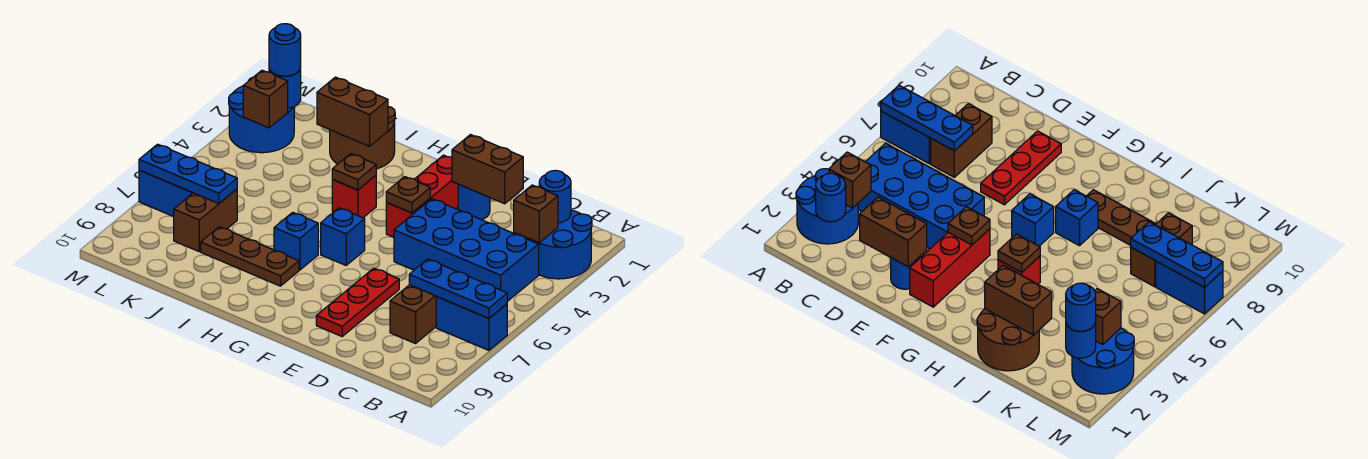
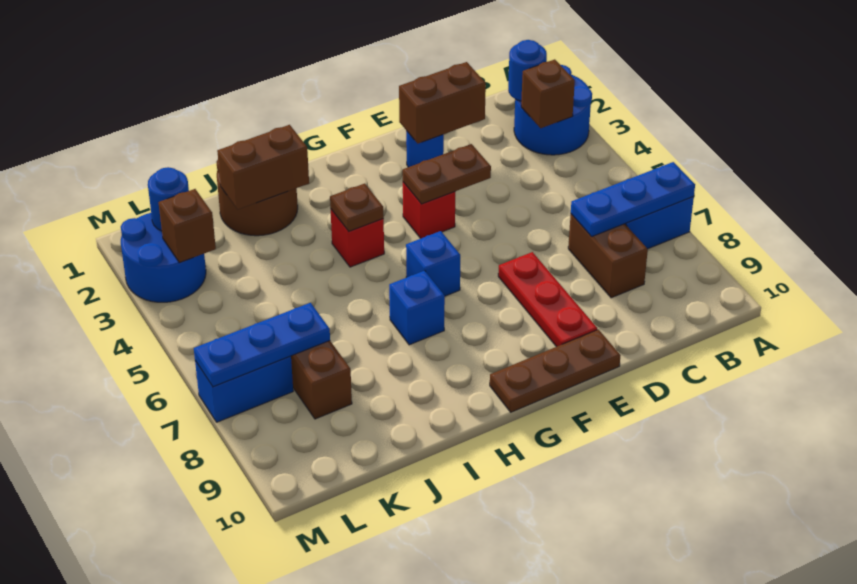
blue brick B4:E5 level 1 -> none
red brick F2:F4 level 1 -> red brick F4 level 1
brown plate F4 level 2 -> brown plate E4:F4 level 2
brown plate H8:J8 level 1 -> brown plate E10:G10 level 1
blue round brick L2 level 3 -> none

